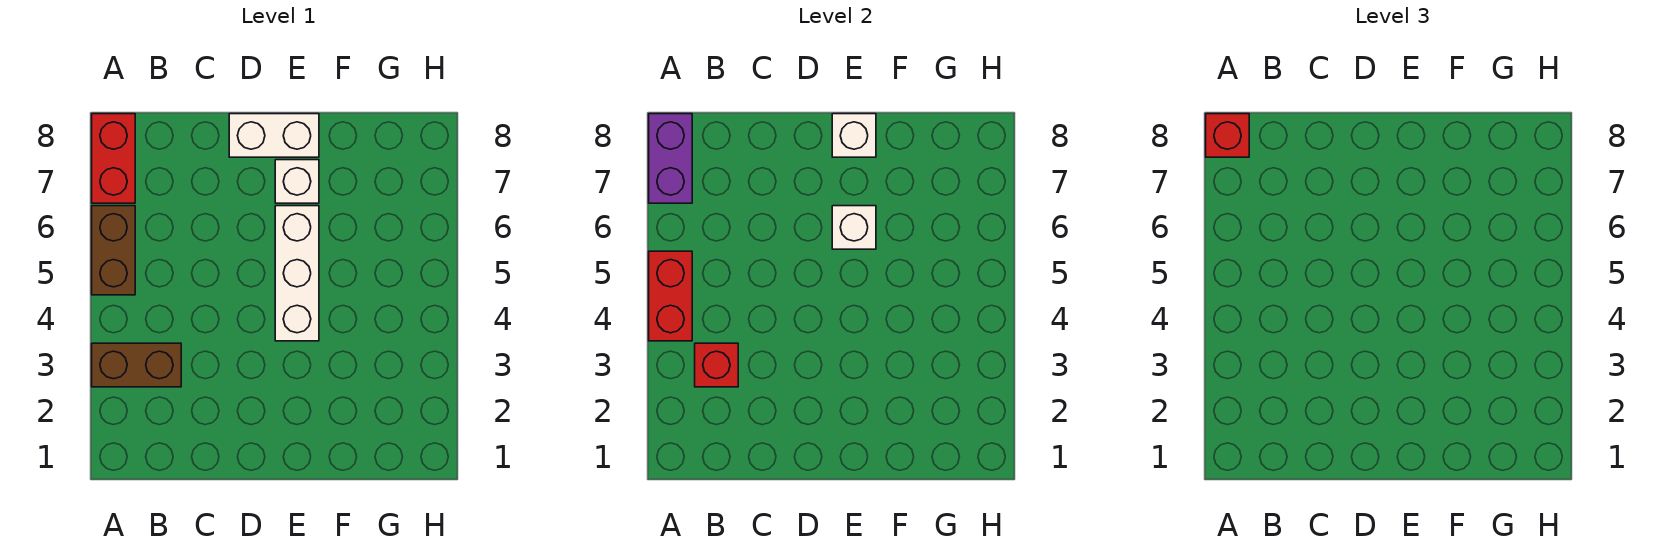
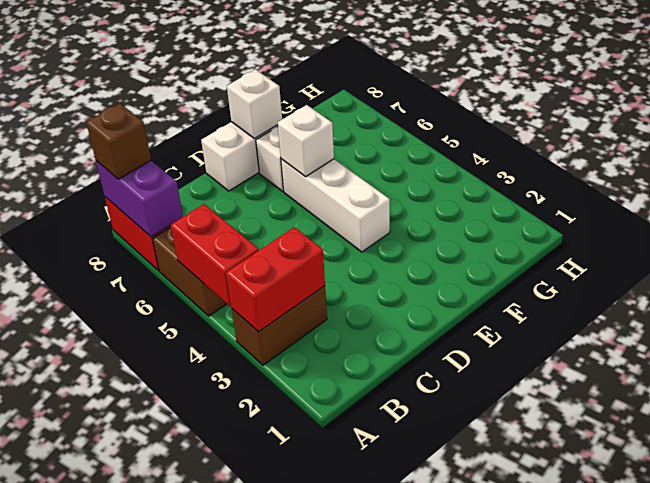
red brick A8 level 3 -> brown brick A8 level 3
red brick B3 level 2 -> red brick A3:B3 level 2

